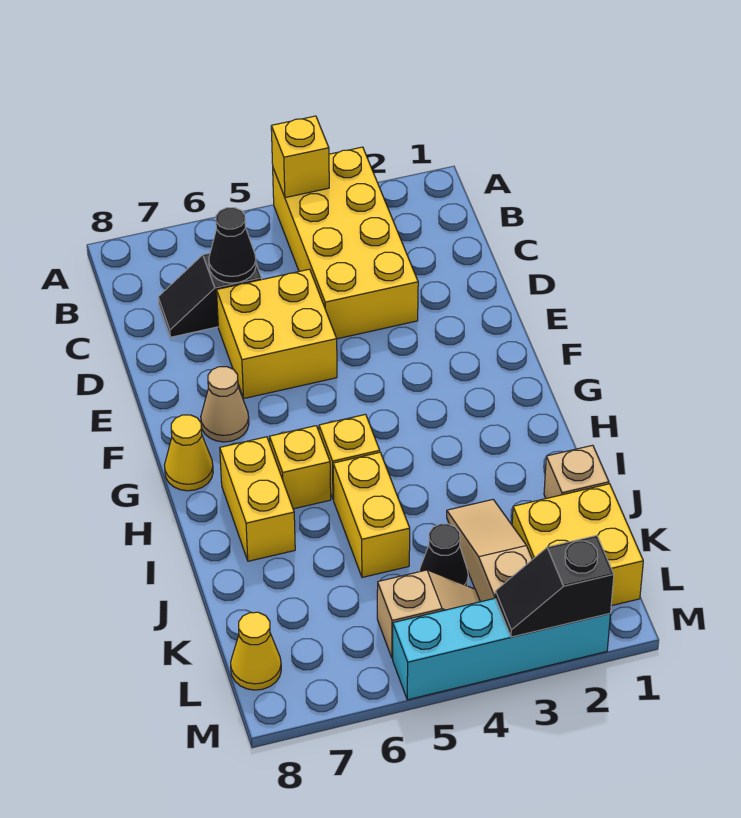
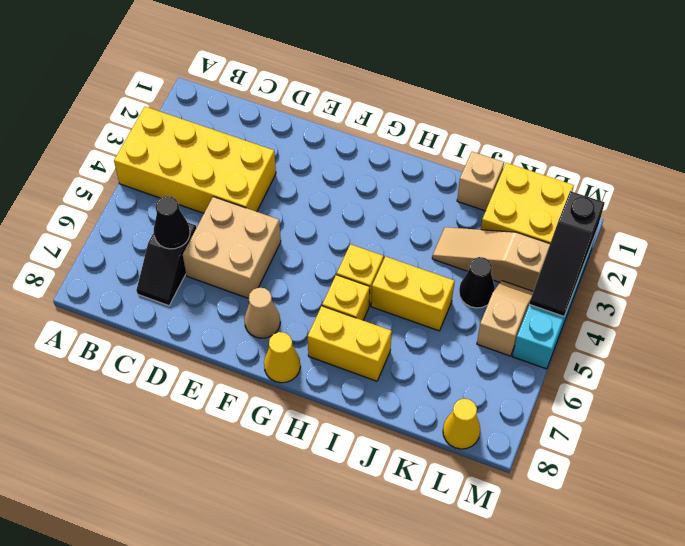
yellow brick A4 level 2 -> none
yellow brick D5:E6 level 1 -> tan brick D5:E6 level 1
black slope M2:M3 level 2 top 2 -> black slope M2:M4 level 2 top 2

